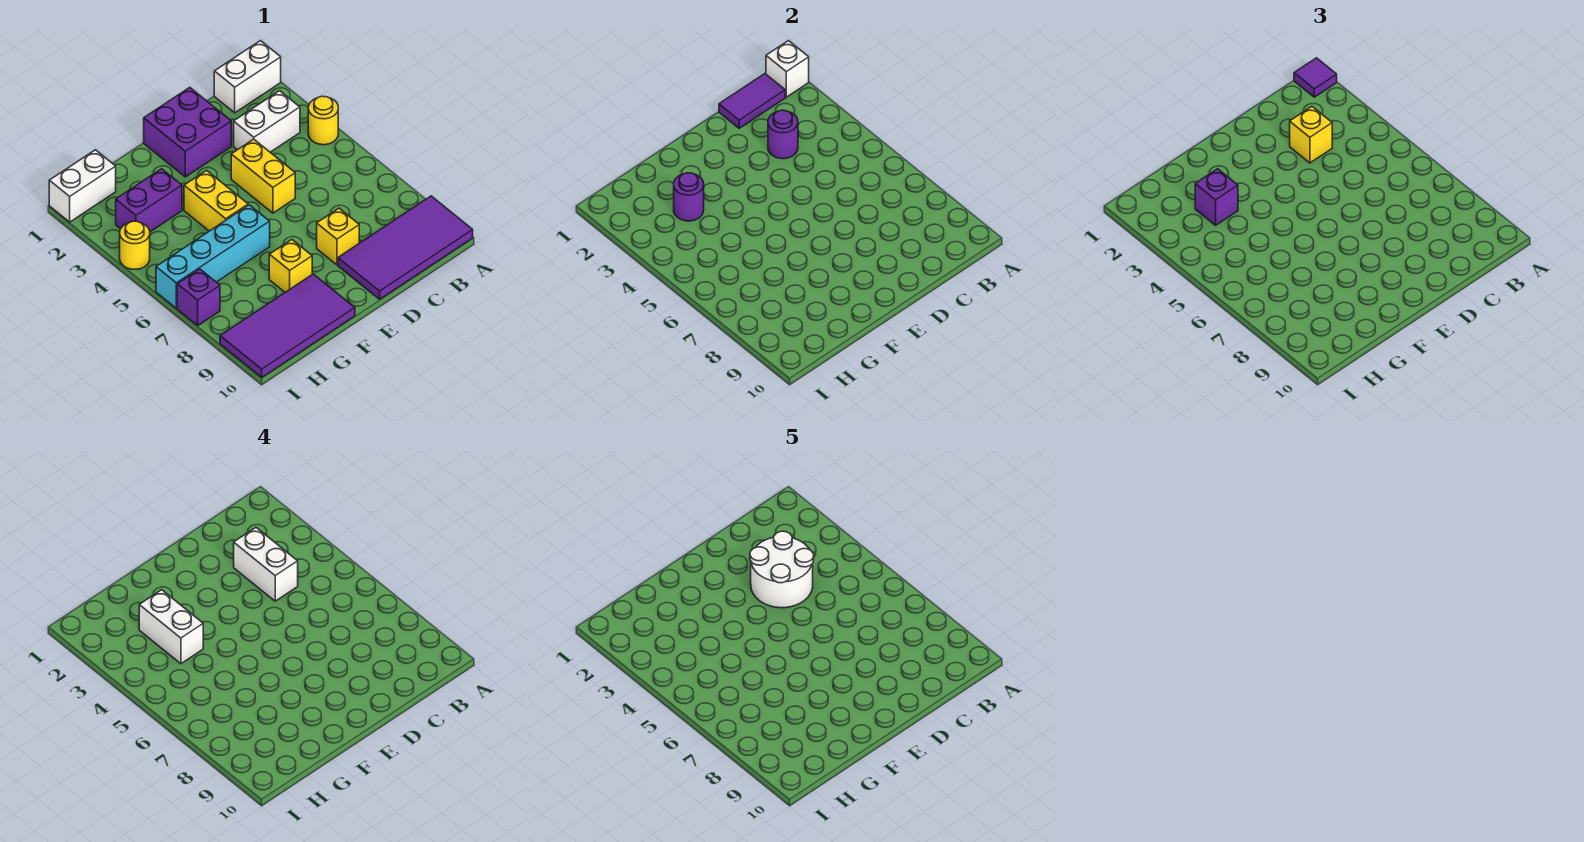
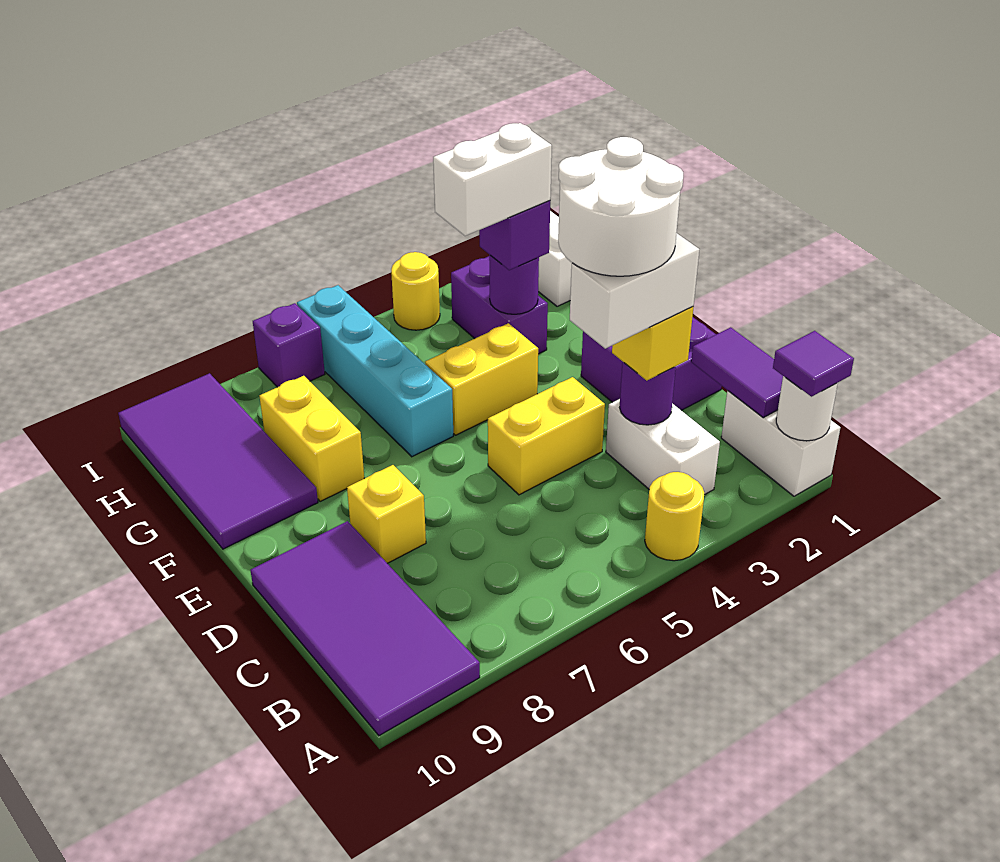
white brick A1 level 2 -> white round brick A1 level 2
yellow brick F8 level 1 -> yellow brick F8:G8 level 1

